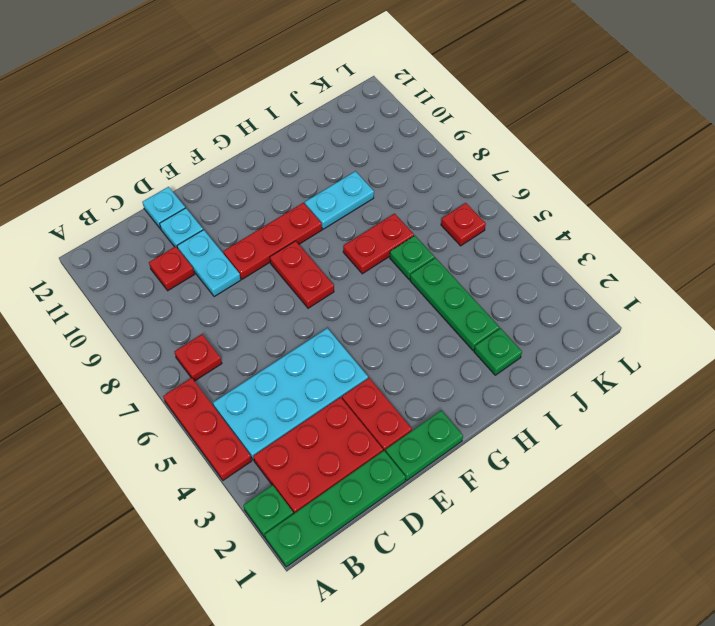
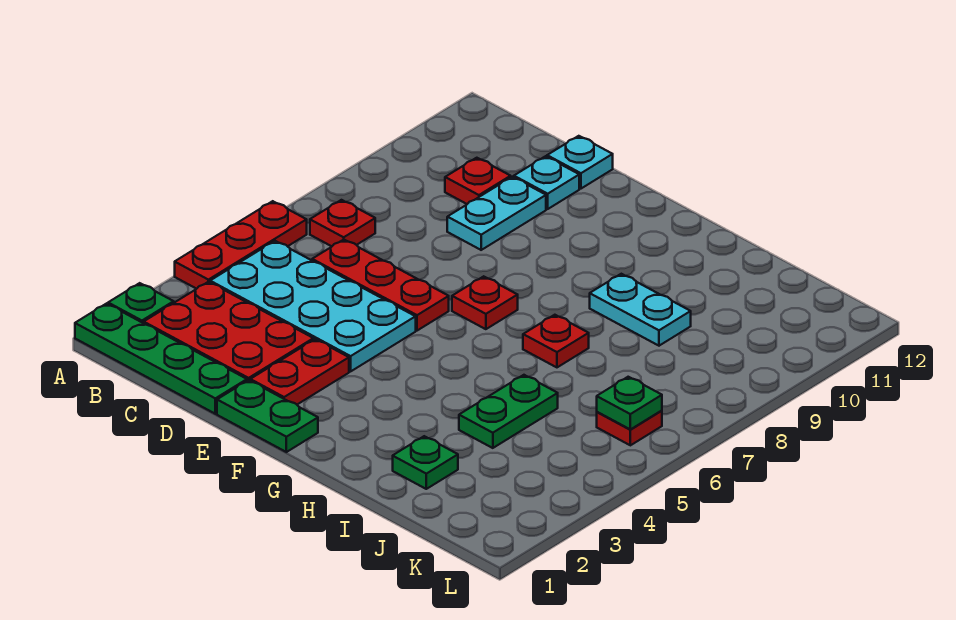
red plate E9:G9 level 1 -> red plate C6:E6 level 1
red plate F7:F8 level 1 -> red plate F7 level 1
red plate H7:I7 level 1 -> red plate H7 level 1
green plate I3:I5 level 1 -> green plate I4:I5 level 1
green plate I6 level 1 -> green plate K6 level 2

